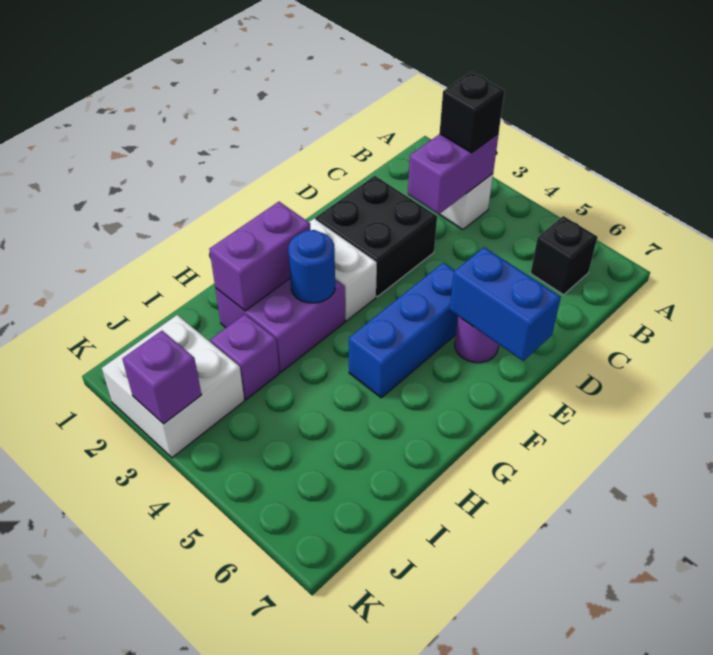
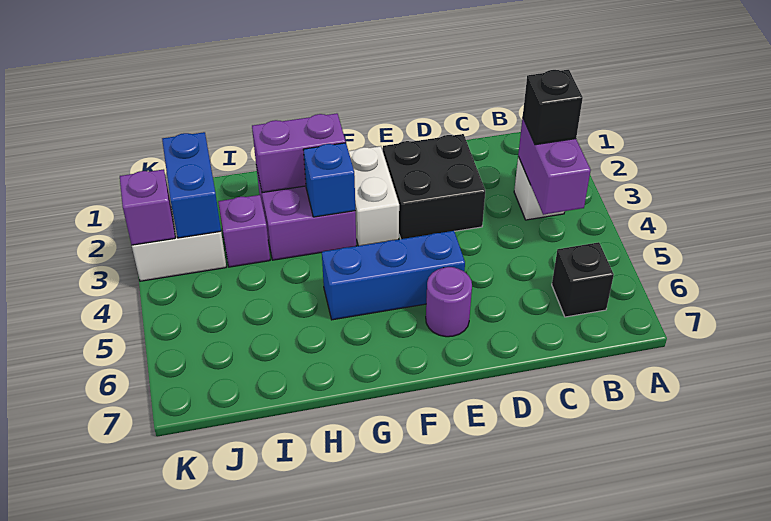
purple brick B3:C3 level 2 -> purple brick B3:B4 level 2
blue brick E6:E7 level 2 -> blue brick J2:J3 level 2
blue round brick G3 level 2 -> blue brick G3 level 2

